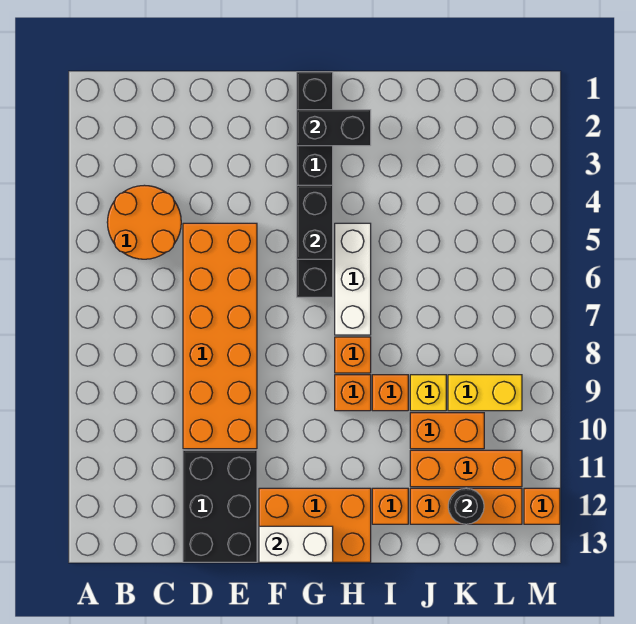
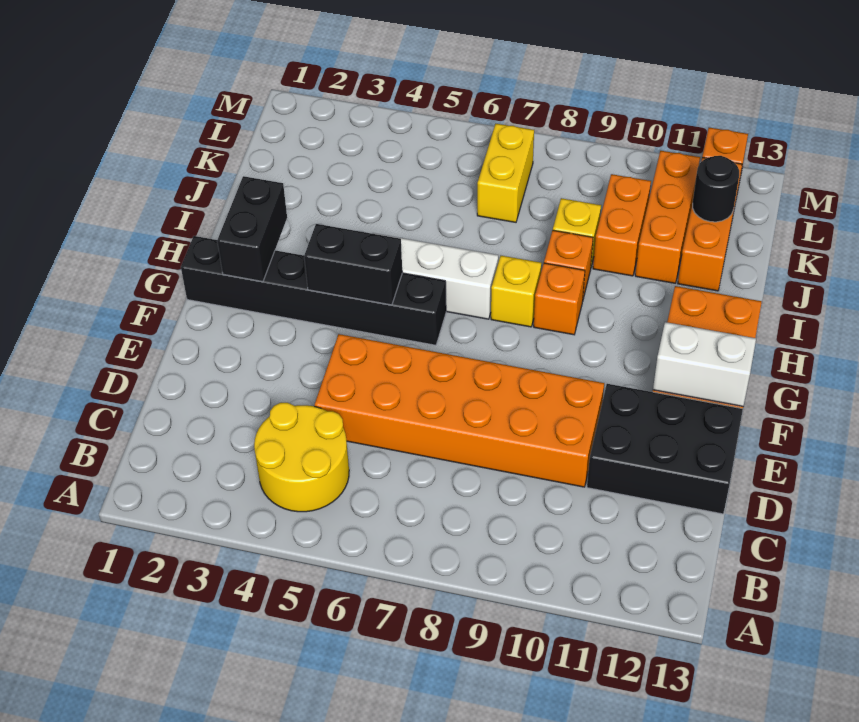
orange round brick B4:C5 level 1 -> yellow round brick B4:C5 level 1
white brick F13:G13 level 2 -> white brick F12:F13 level 2
orange brick H8 level 1 -> yellow brick H8 level 1
orange brick I12 level 1 -> none
yellow brick K9:L9 level 1 -> yellow brick K7:L7 level 1

